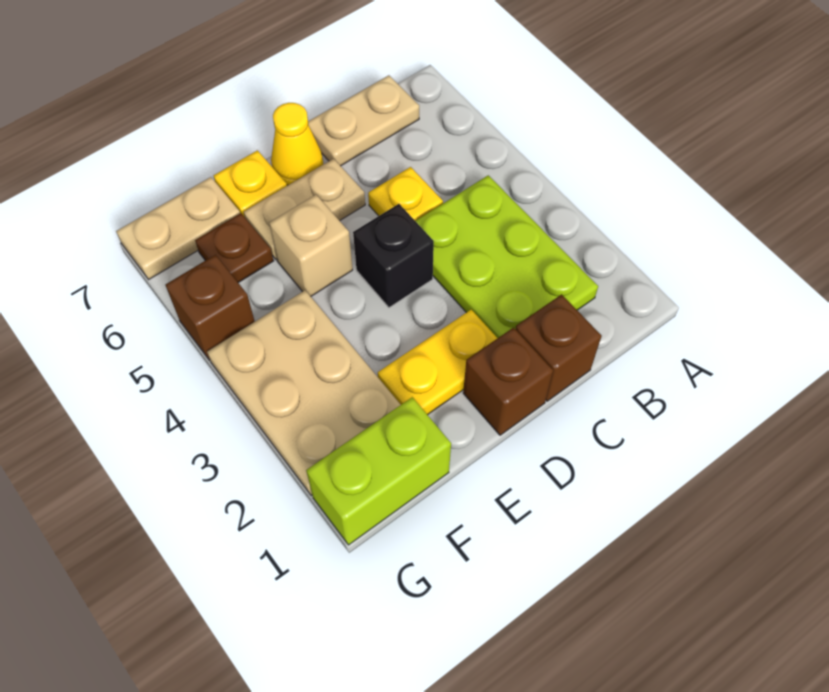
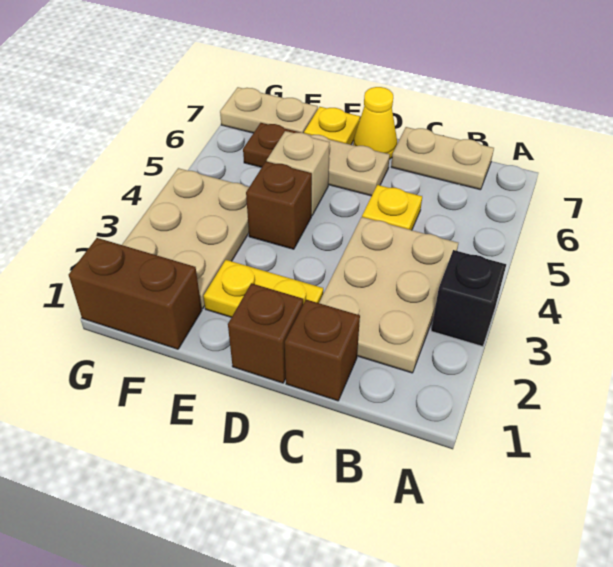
lime plate B2:C4 level 1 -> tan plate B2:C4 level 1
black brick D4 level 1 -> black brick A3 level 1
lime brick F1:G1 level 1 -> brown brick F1:G1 level 1
brown brick G5 level 1 -> brown brick E4 level 1

